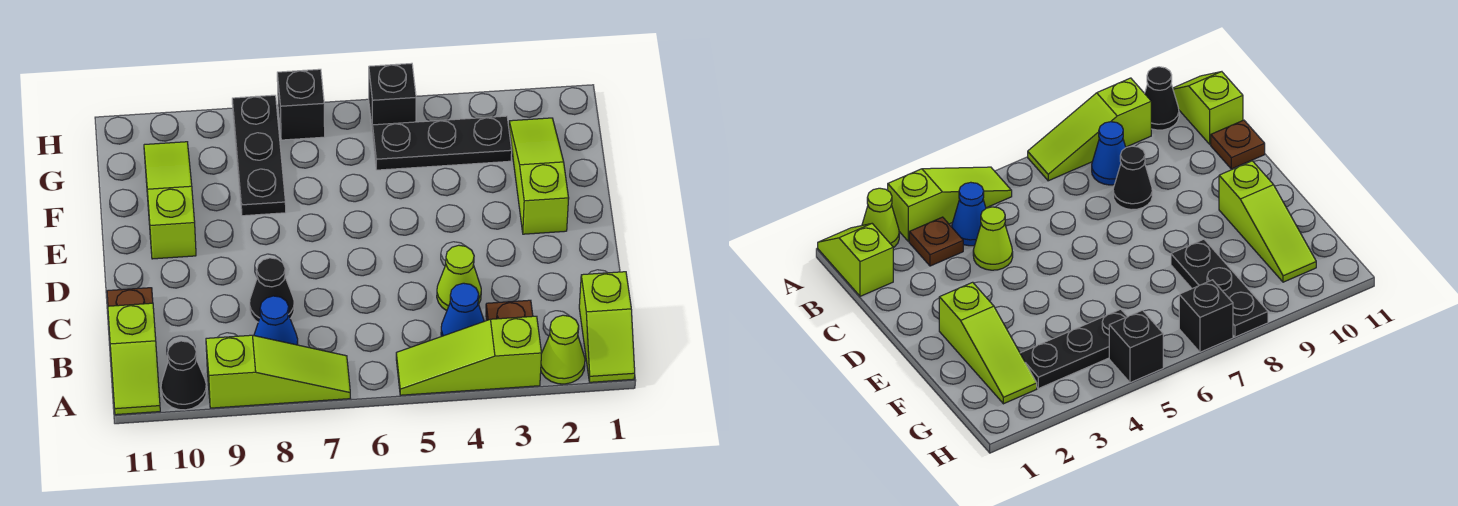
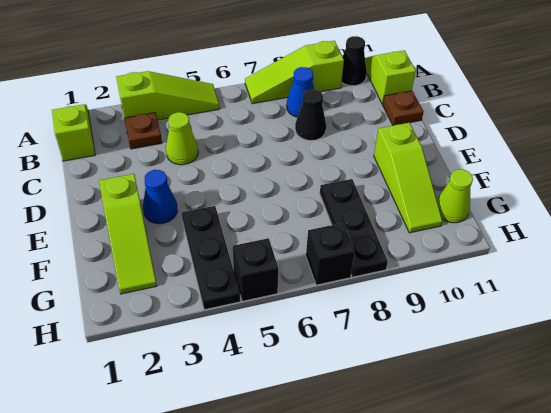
lime cone A2 level 1 -> lime cone G11 level 1
blue cone B4 level 1 -> blue cone E3 level 1
black plate G3:G5 level 1 -> black plate F4:H4 level 1

